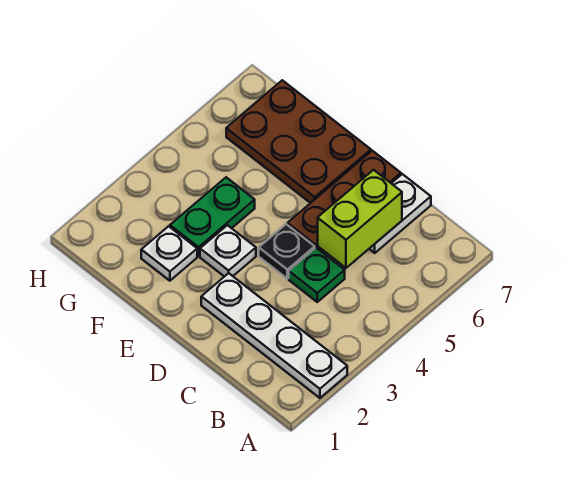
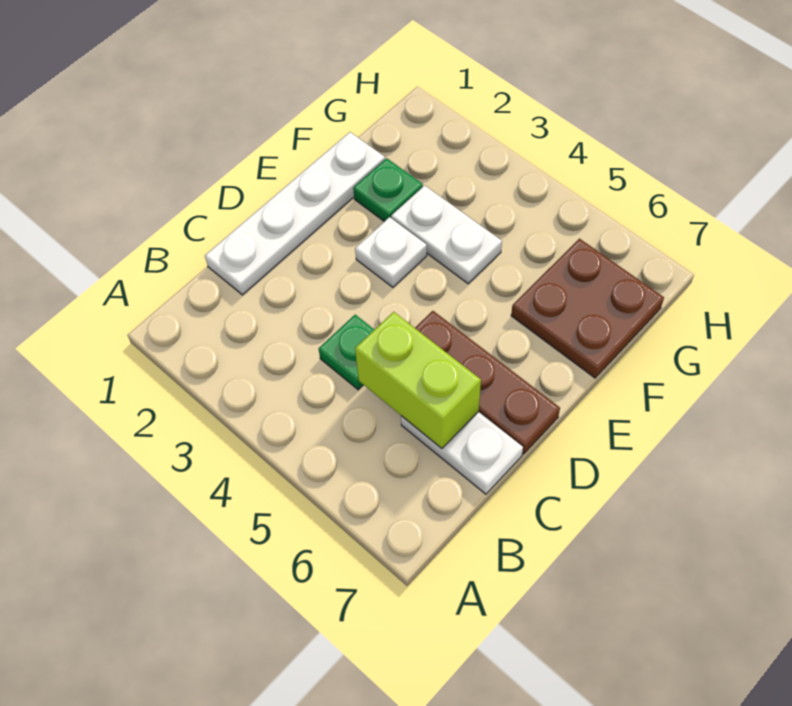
white plate A2:D2 level 1 -> white plate C1:F1 level 1
black plate D4 level 1 -> none
brown plate E6:G7 level 1 -> brown plate F6:G7 level 1
white plate F2 level 1 -> green plate F2 level 1
green plate F3:F4 level 1 -> white plate F3:F4 level 1

